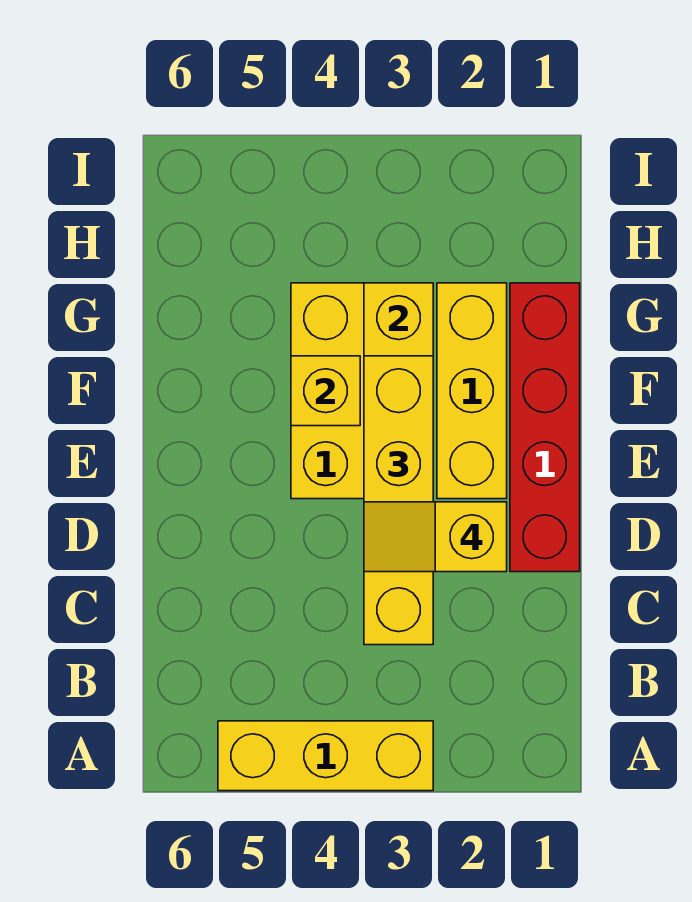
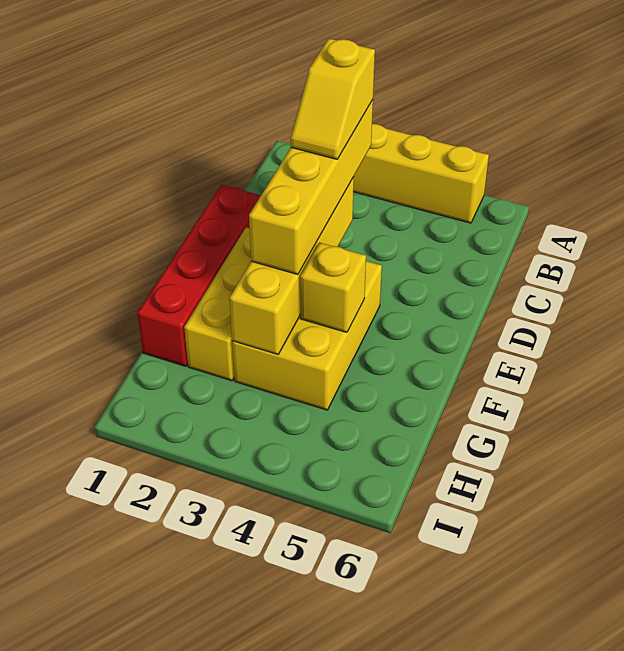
yellow slope D2:D3 level 4 top 2 -> yellow slope C3:D3 level 4 top C

